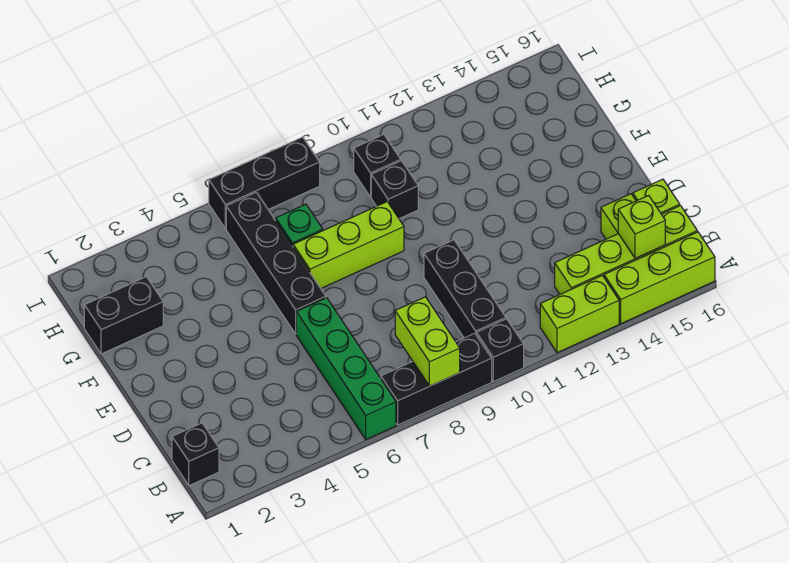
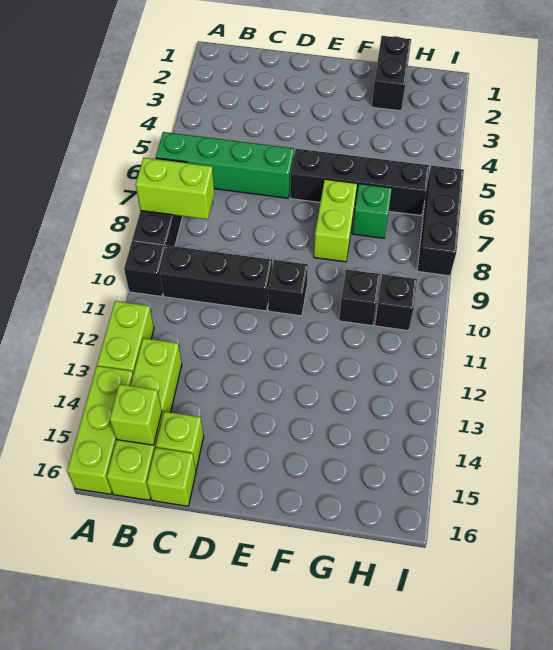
black brick B1 level 1 -> black brick E10 level 1
lime brick F7:F9 level 1 -> lime brick F7:F8 level 1

